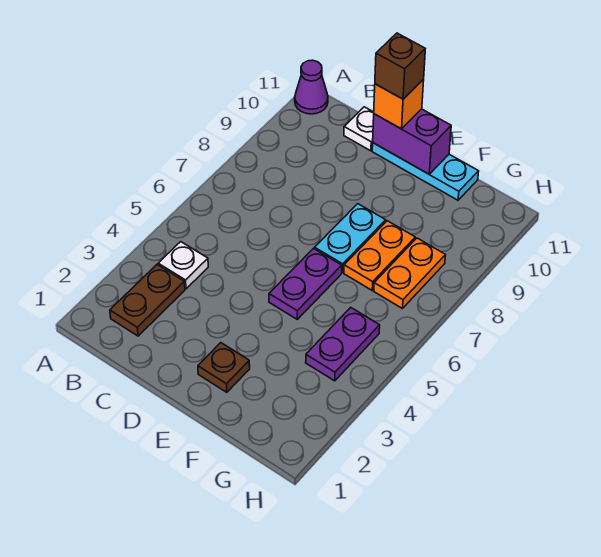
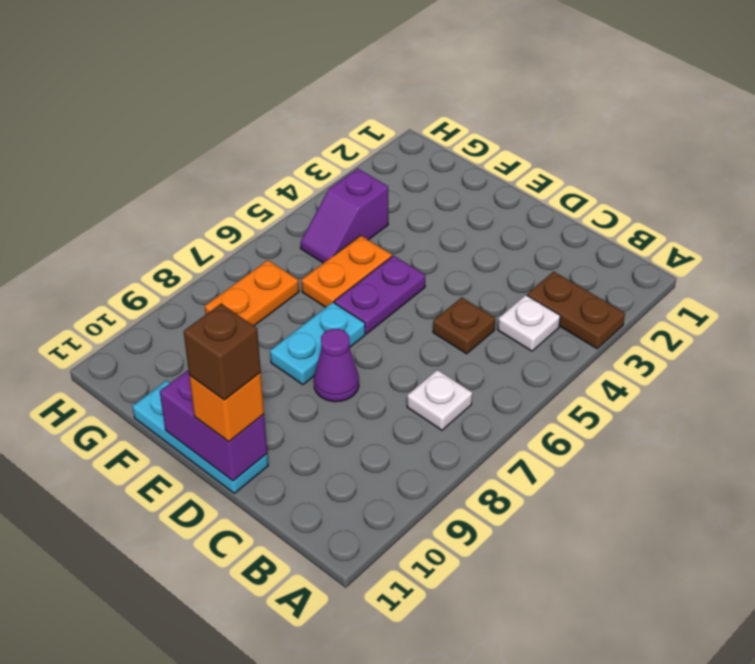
purple cone A11 level 1 -> purple cone D8 level 1
brown plate B2:B3 level 1 -> brown plate A3:B3 level 1
white plate C11 level 1 -> white plate B7 level 1
brown plate E2 level 1 -> brown plate C5 level 1
orange plate F7:F8 level 1 -> orange plate F5:F6 level 1
purple plate G4:G5 level 1 -> purple slope G4:G5 level 1 top 4

